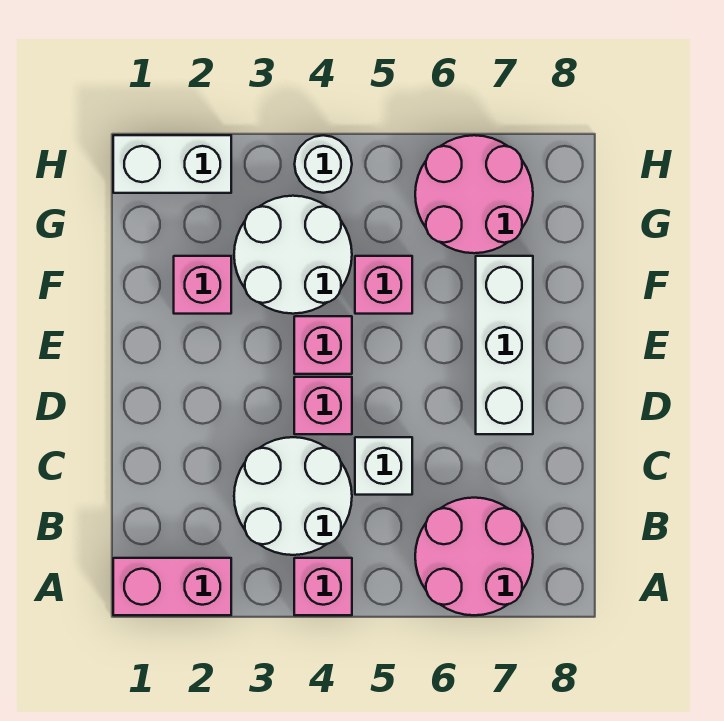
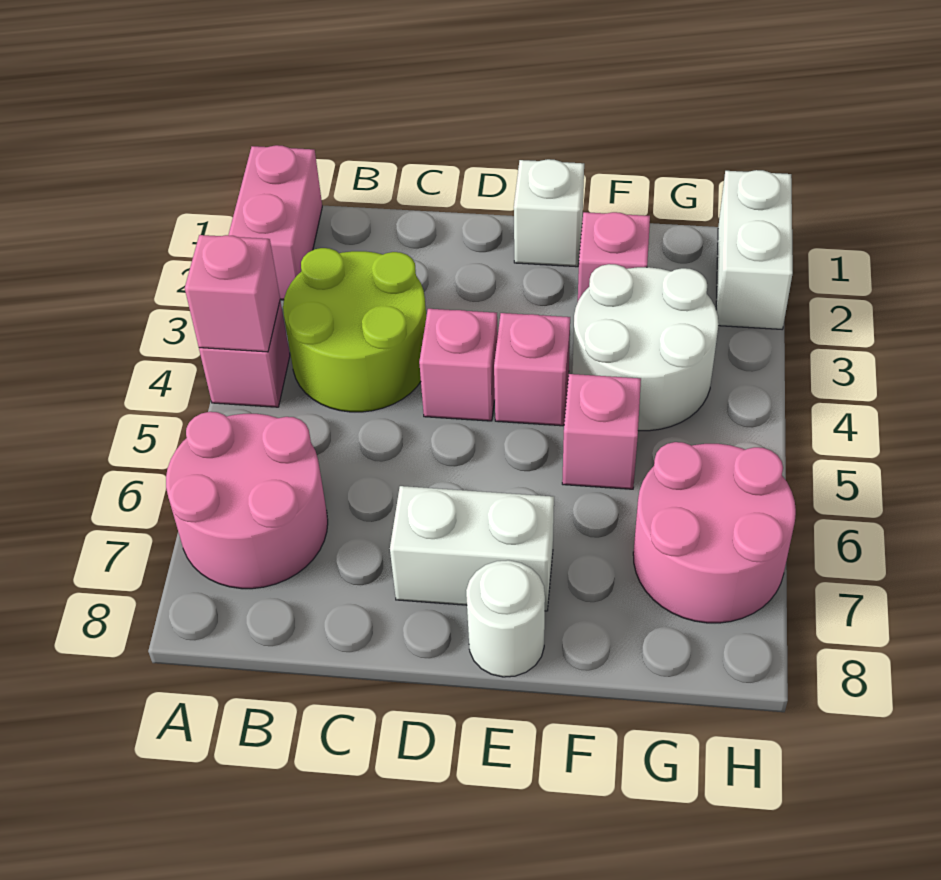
none -> pink brick A4 level 2
white round brick B3:C4 level 1 -> lime round brick B3:C4 level 1
white brick C5 level 1 -> white brick E1 level 1
white brick D7:F7 level 1 -> white brick D7:E7 level 1
white round brick H4 level 1 -> white round brick E8 level 1

